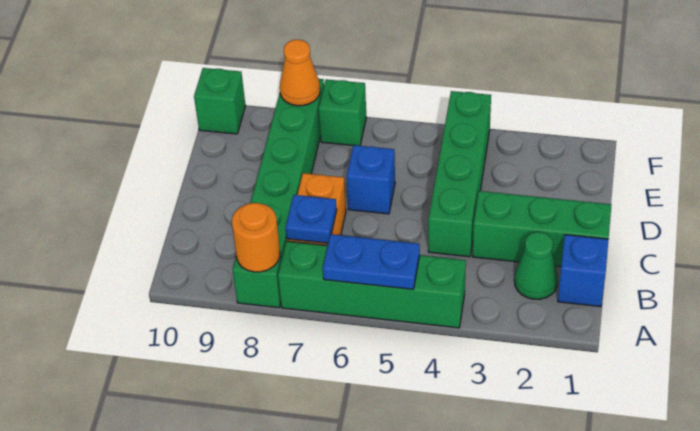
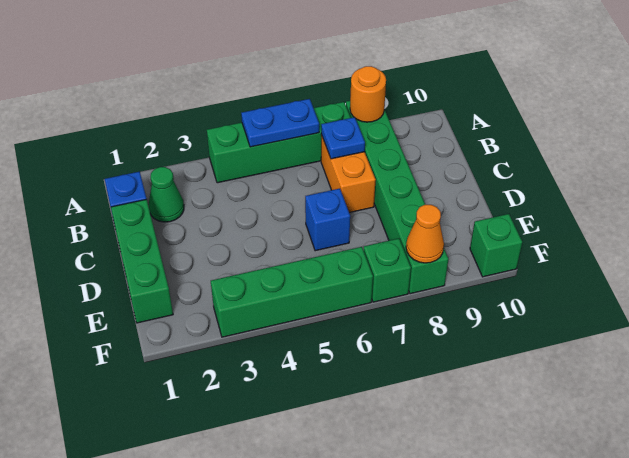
green brick C1:C3 level 1 -> green brick C1:E1 level 1
green brick C4:F4 level 1 -> green brick F3:F6 level 1

